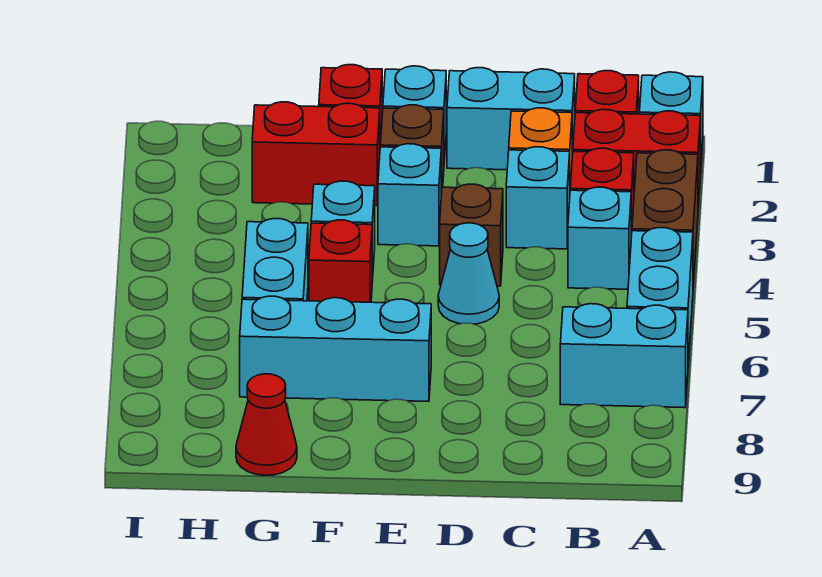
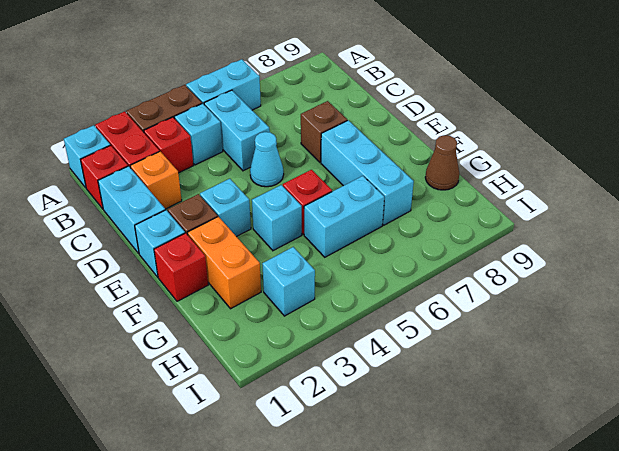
cyan brick A7:B7 level 1 -> cyan brick B5:C5 level 1
cyan brick C3 level 1 -> cyan brick H3 level 1
brown brick D4 level 1 -> brown brick D7 level 1
red brick F2:G2 level 1 -> orange brick F2:G2 level 1
red cone G9 level 1 -> brown cone G9 level 1

